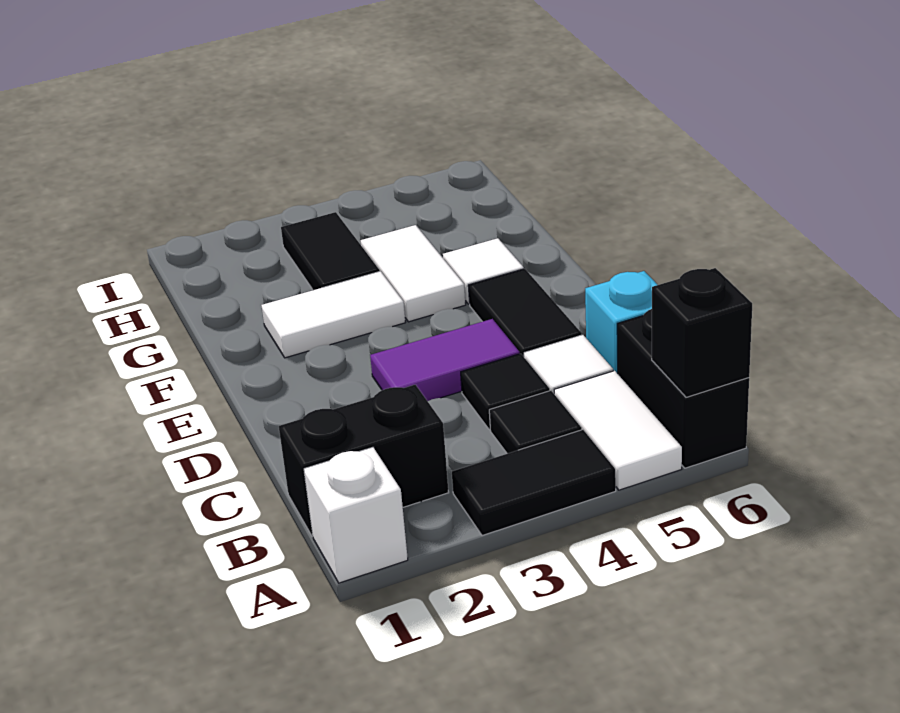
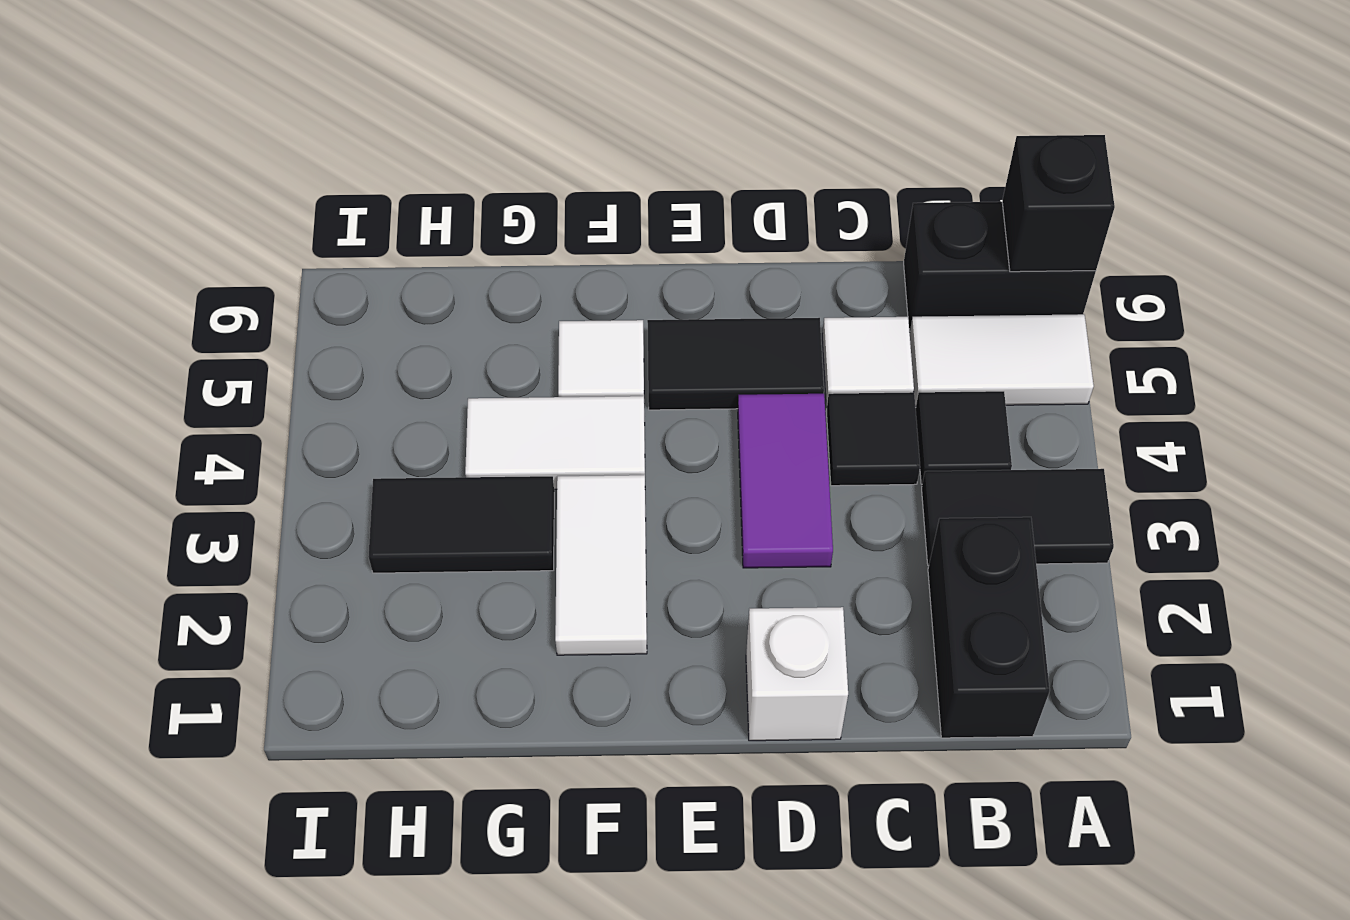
white brick A1 level 1 -> white brick D1 level 1
black tile A3:A4 level 1 -> black tile A3:B3 level 1
cyan brick C6 level 1 -> none

